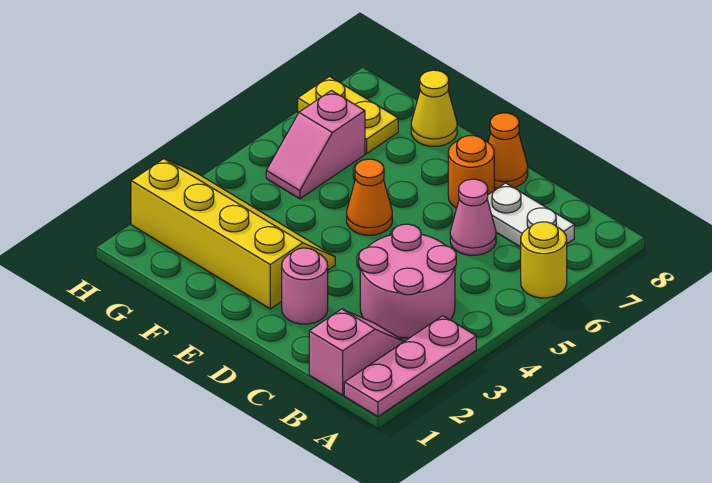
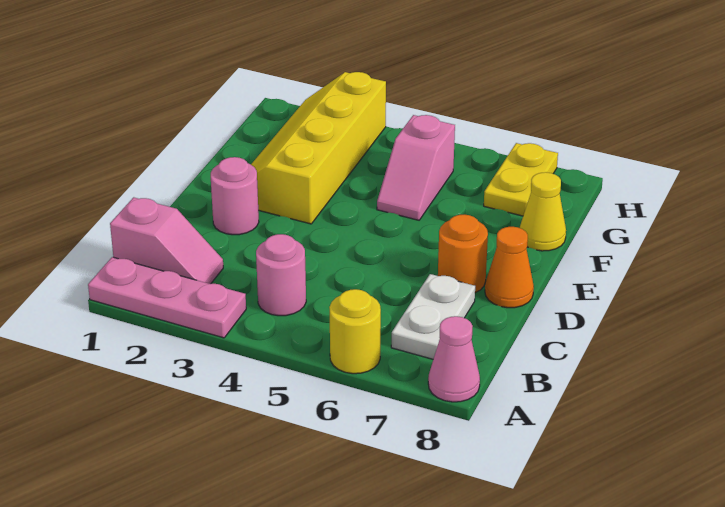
pink round brick B3:C4 level 1 -> pink round brick B4 level 1
pink cone C6 level 1 -> pink cone A8 level 1
yellow slope E2:H3 level 1 top 2 -> yellow slope E2:H3 level 1 top 3
orange cone E5 level 1 -> none
pink slope G5:G6 level 1 top 6 -> pink slope F5:G5 level 1 top G

